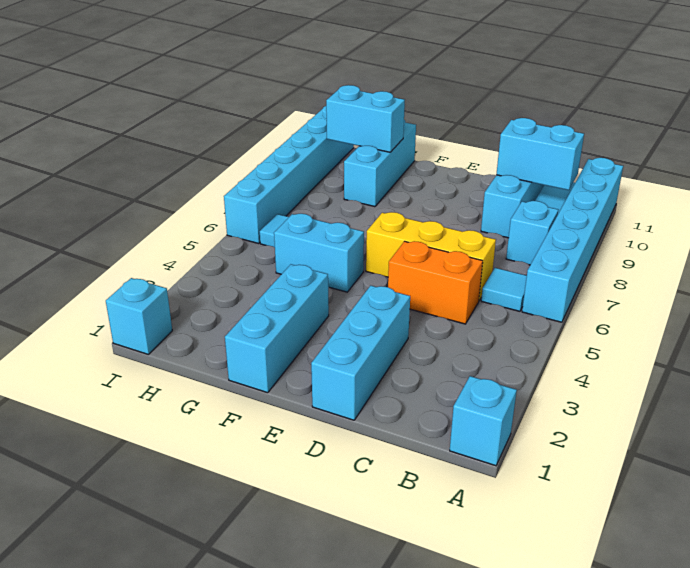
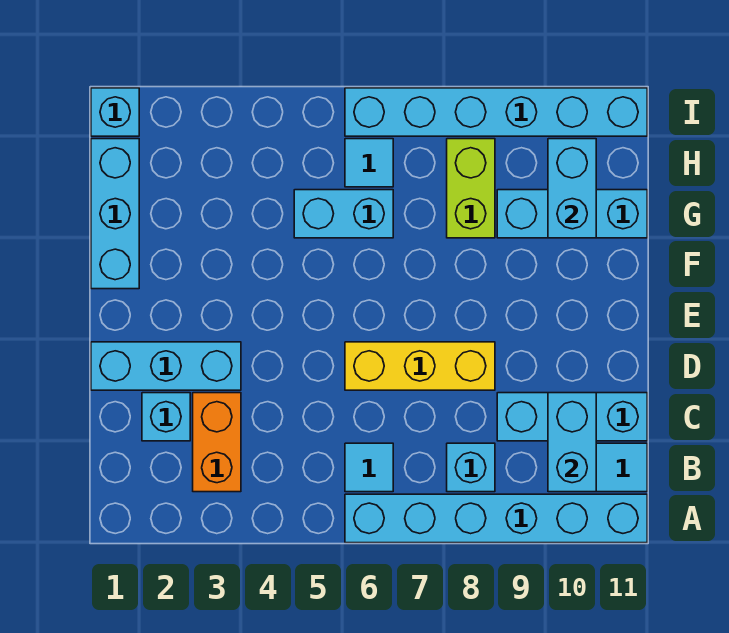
cyan brick A1 level 1 -> cyan brick C2 level 1
orange brick C5:D5 level 1 -> orange brick B3:C3 level 1
yellow brick C6:E6 level 1 -> yellow brick D6:D8 level 1
cyan brick F1:F3 level 1 -> cyan brick F1:H1 level 1
cyan brick F5:G5 level 1 -> cyan brick G5:G6 level 1
none -> lime brick G8:H8 level 1

